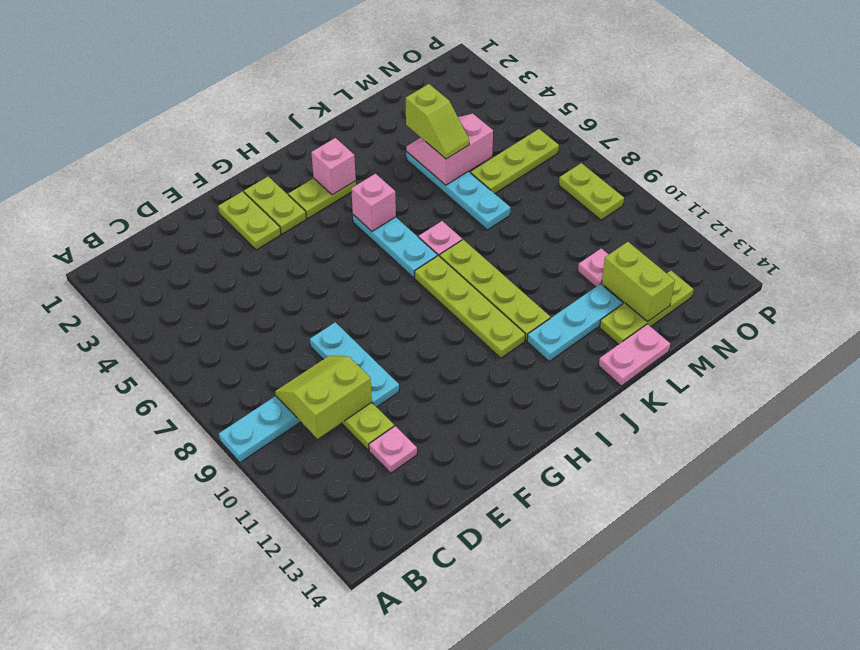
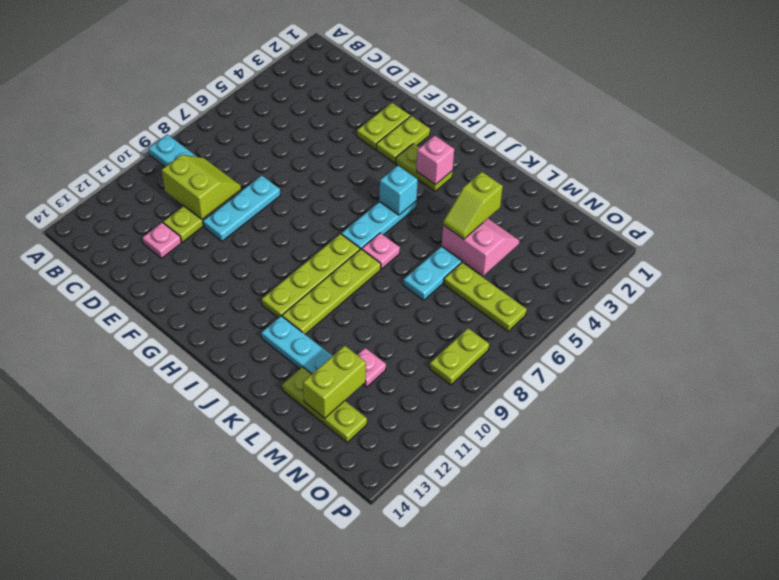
pink brick I5 level 2 -> cyan brick I5 level 2
pink plate K14:L14 level 1 -> none

